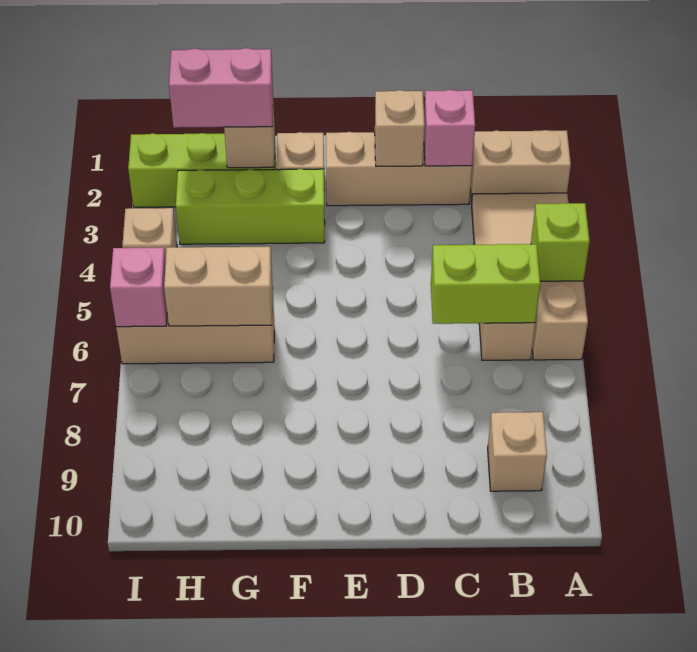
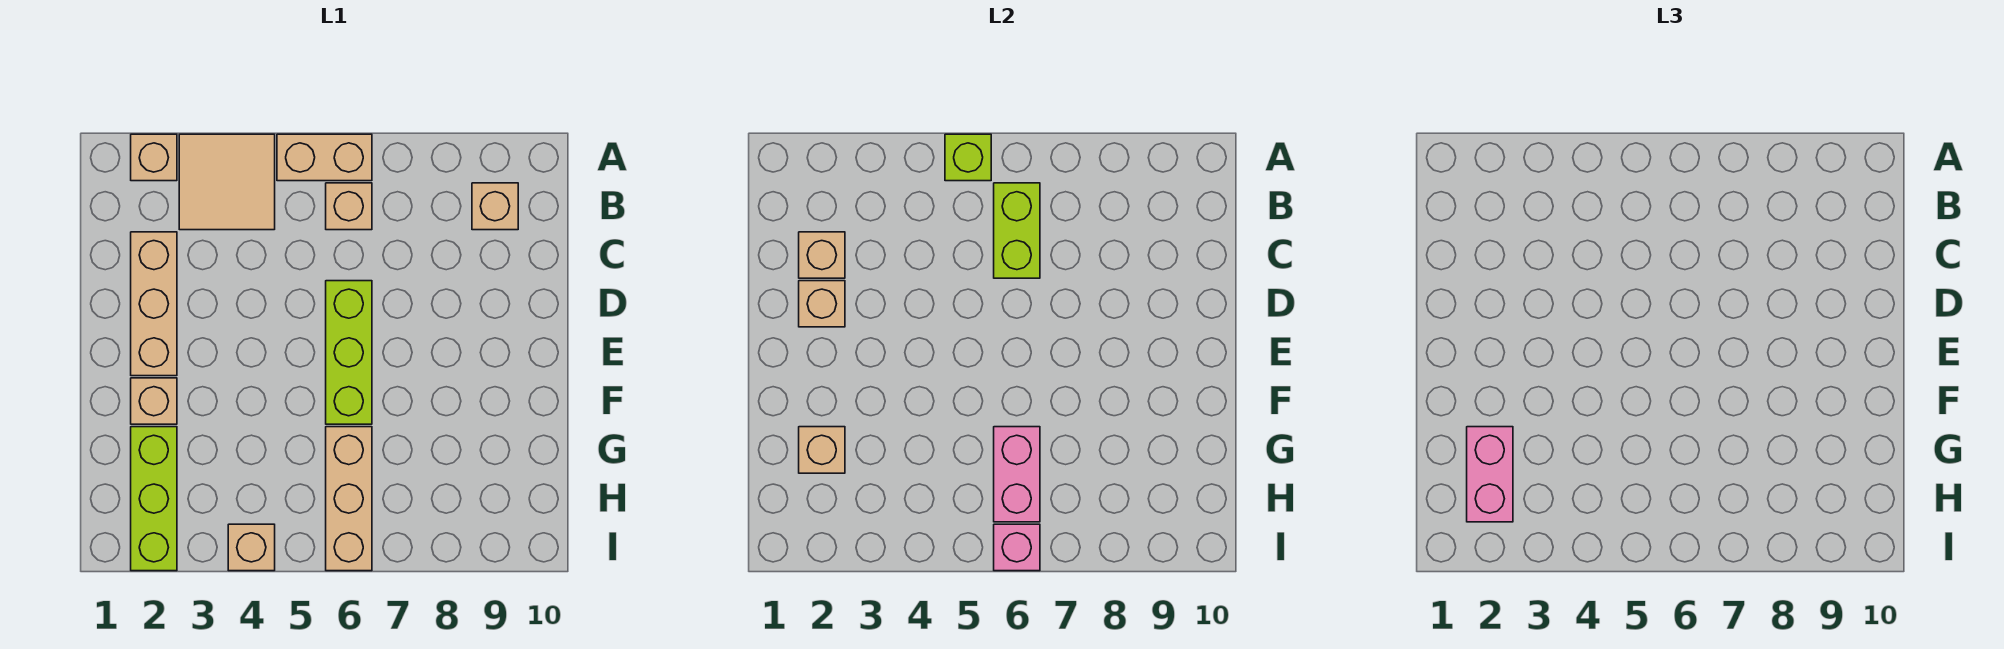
tan brick A2:B2 level 1 -> tan brick A2 level 1
pink brick C2 level 2 -> tan brick C2 level 2
lime brick F3:H3 level 1 -> lime brick D6:F6 level 1
tan brick G6:H6 level 2 -> pink brick G6:H6 level 2

